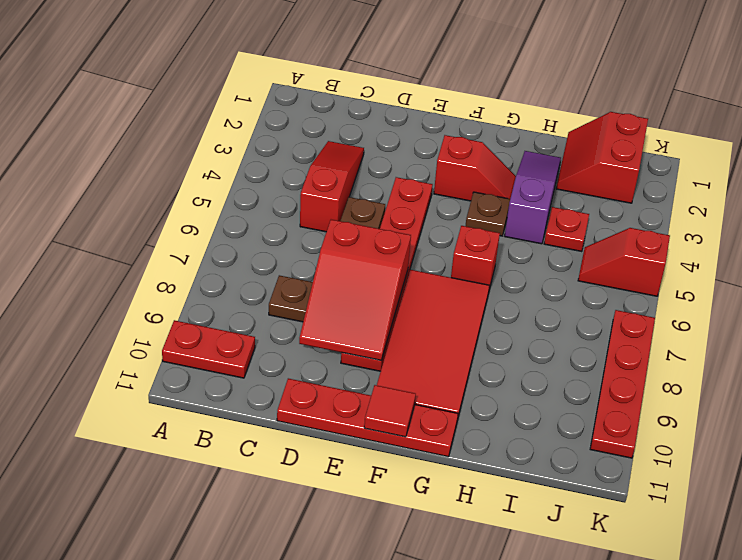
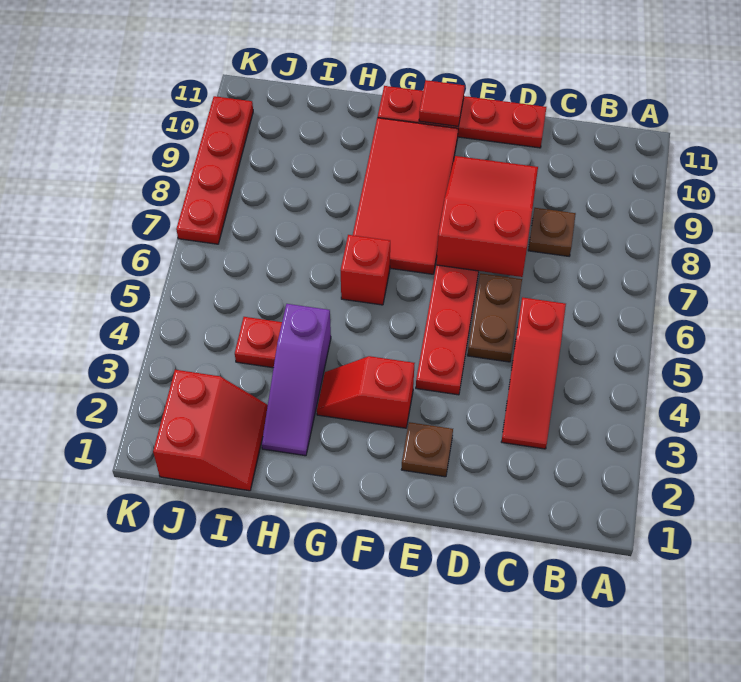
red plate A10:B10 level 1 -> none
brown plate G4 level 1 -> brown plate E2 level 1
red slope J5:K5 level 1 top K -> none

